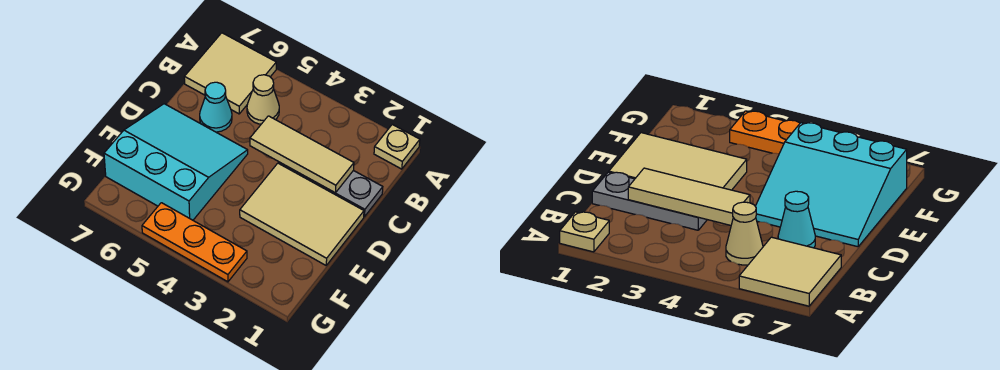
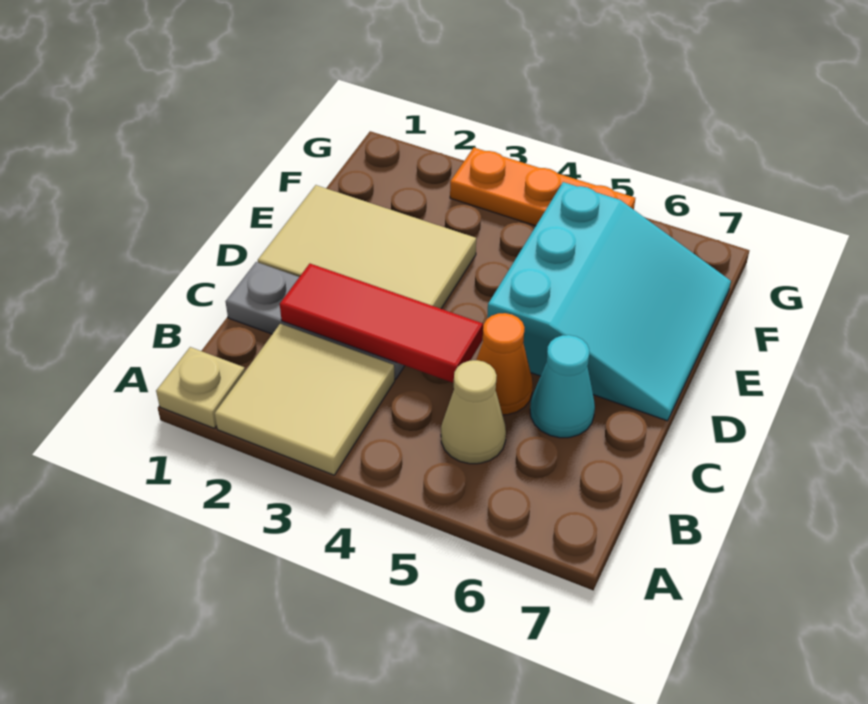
tan tile A6:B7 level 1 -> tan tile A2:B3 level 1
tan tile C2:C4 level 2 -> red tile C2:C4 level 2
none -> orange cone C5 level 1
cyan slope D5:F7 level 1 top F -> cyan slope D5:F7 level 1 top 5

